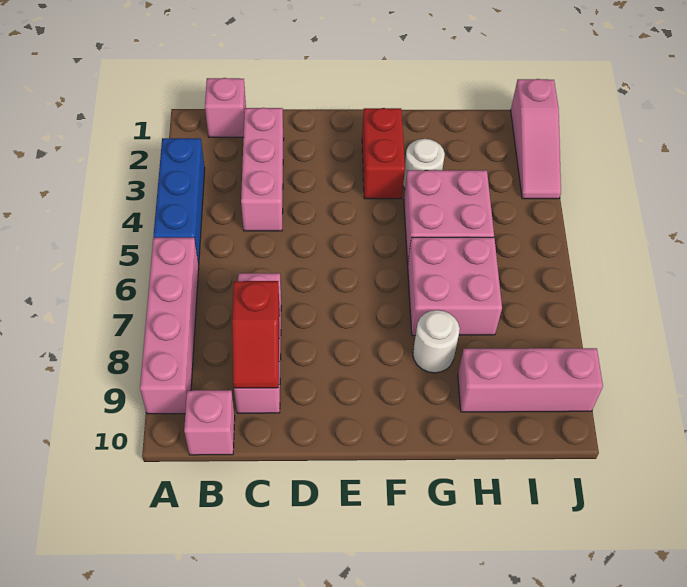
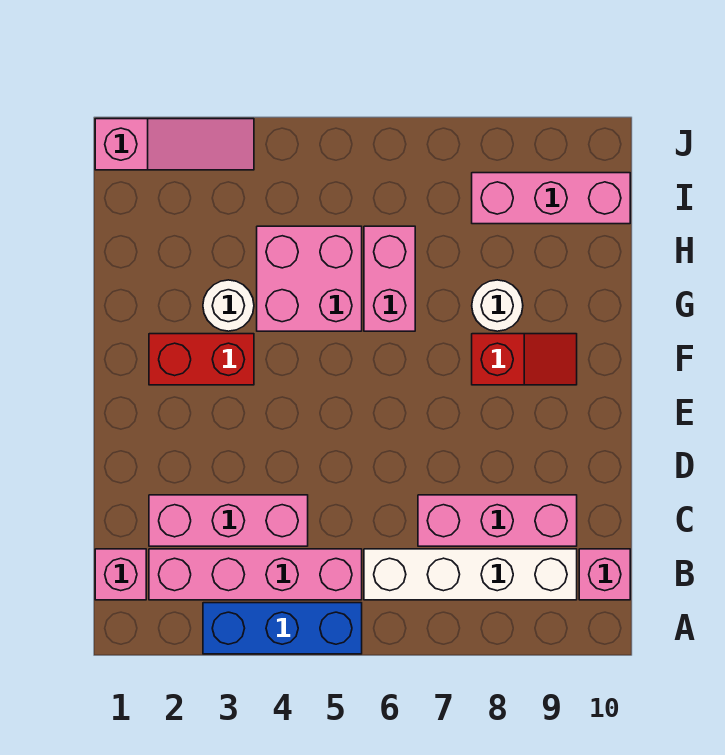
pink brick A6:A9 level 1 -> pink brick B2:B5 level 1
none -> white brick B6:B9 level 1
red slope C8:C9 level 2 top 8 -> red slope F8:F9 level 1 top 8
pink brick G6:H7 level 1 -> pink brick G6:H6 level 1
pink brick H9:J9 level 1 -> pink brick I8:I10 level 1

